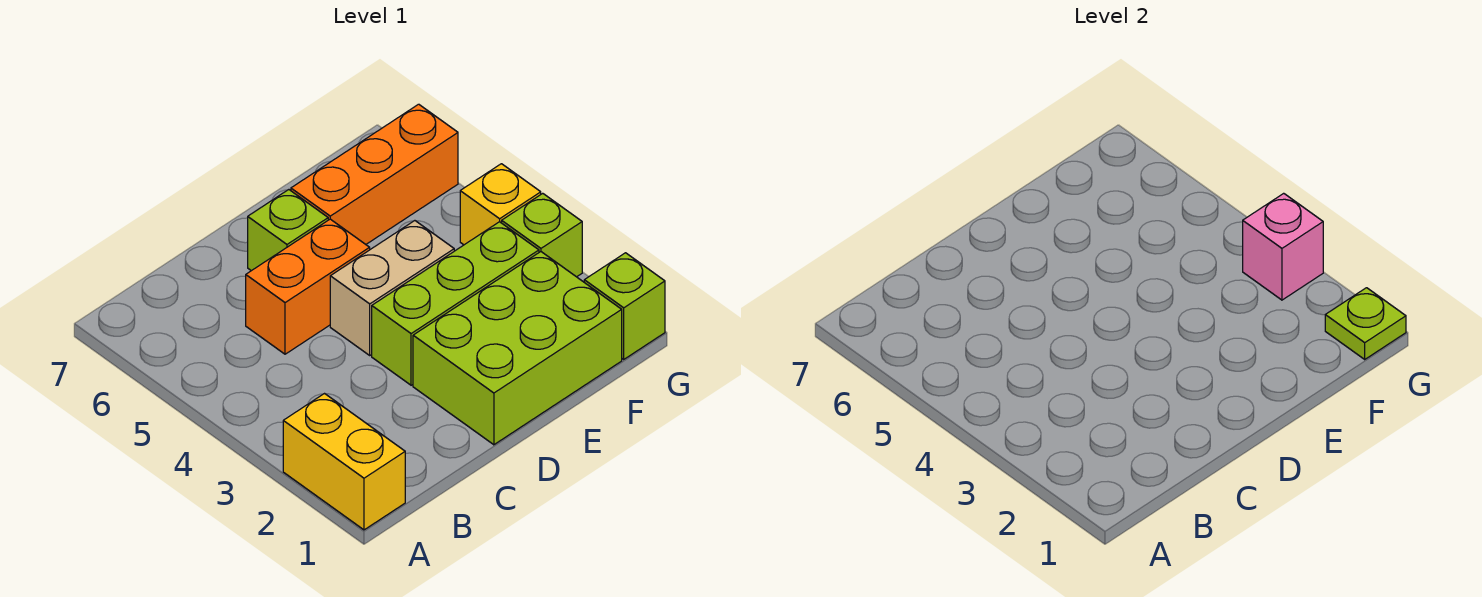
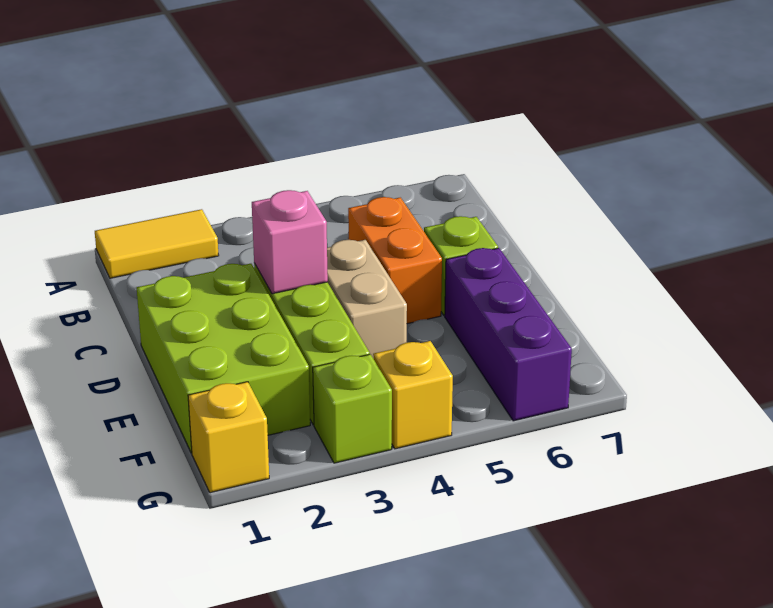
yellow brick A1:A2 level 1 -> yellow tile A1:A2 level 1
orange brick E6:G6 level 1 -> purple brick E6:G6 level 1
lime brick G1 level 1 -> yellow brick G1 level 1
lime plate G1 level 2 -> none
pink brick G3 level 2 -> pink brick D3 level 2

